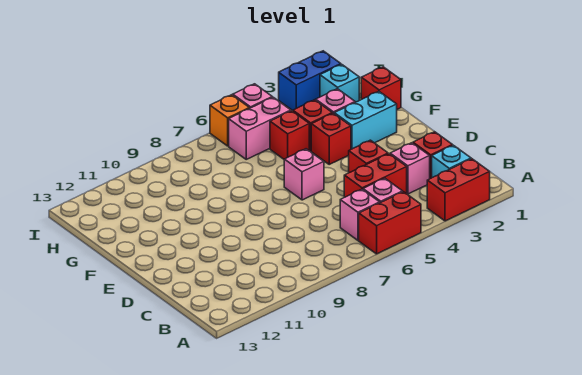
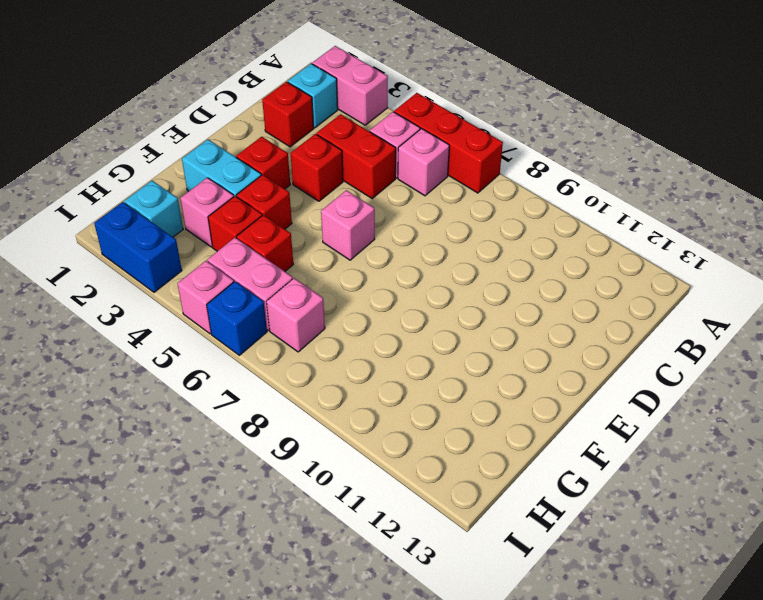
red brick A2:A3 level 1 -> pink brick A2:A3 level 1
red brick A5:A6 level 1 -> red brick A5:A7 level 1
pink brick C3 level 1 -> pink brick H7 level 1
red brick G1 level 1 -> red brick E3 level 1
orange brick I6 level 1 -> blue brick I6 level 1

